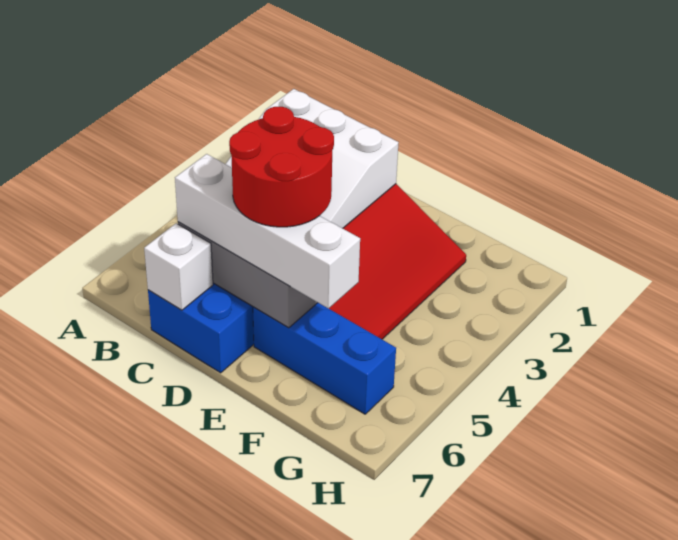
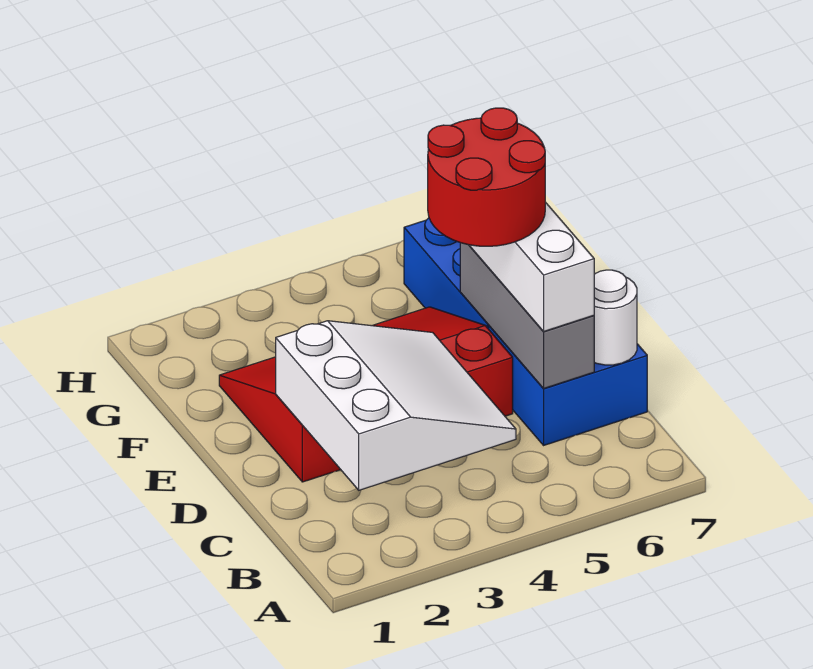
white brick C7 level 2 -> white round brick C7 level 2

